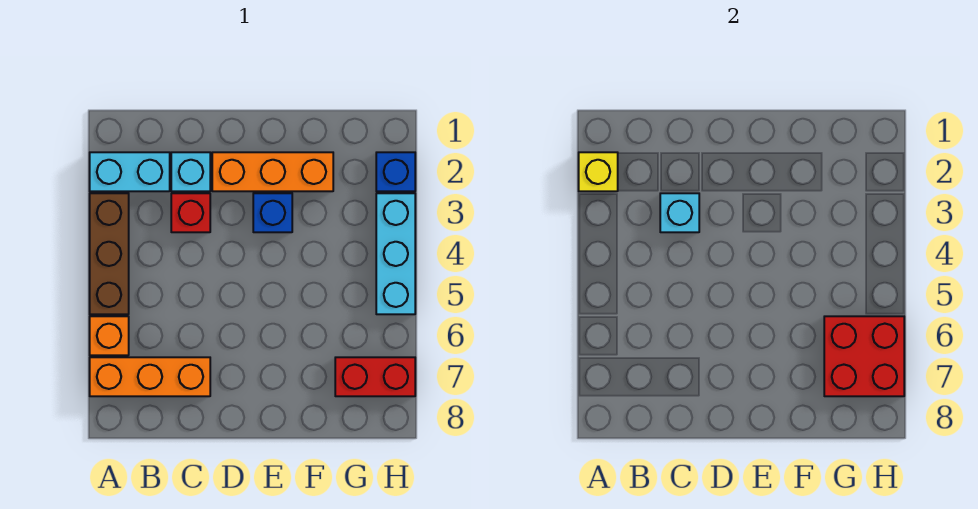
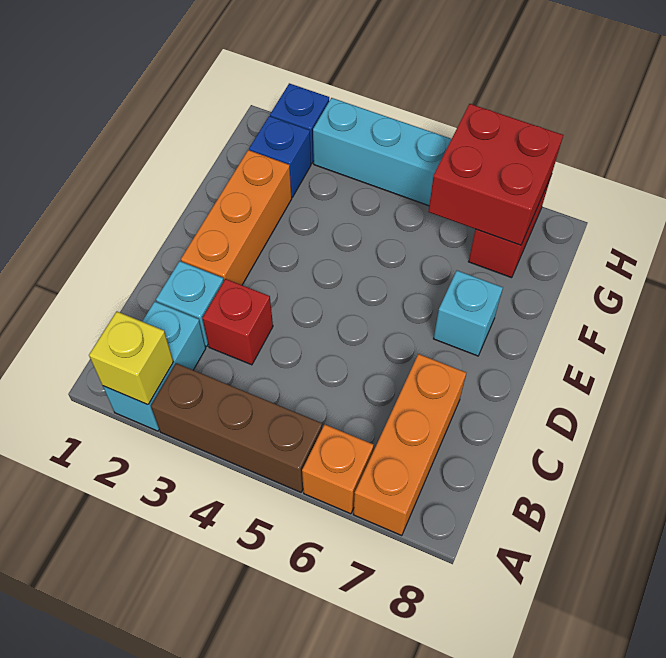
cyan brick C3 level 2 -> cyan brick E7 level 1
blue brick E3 level 1 -> blue brick G2 level 1

